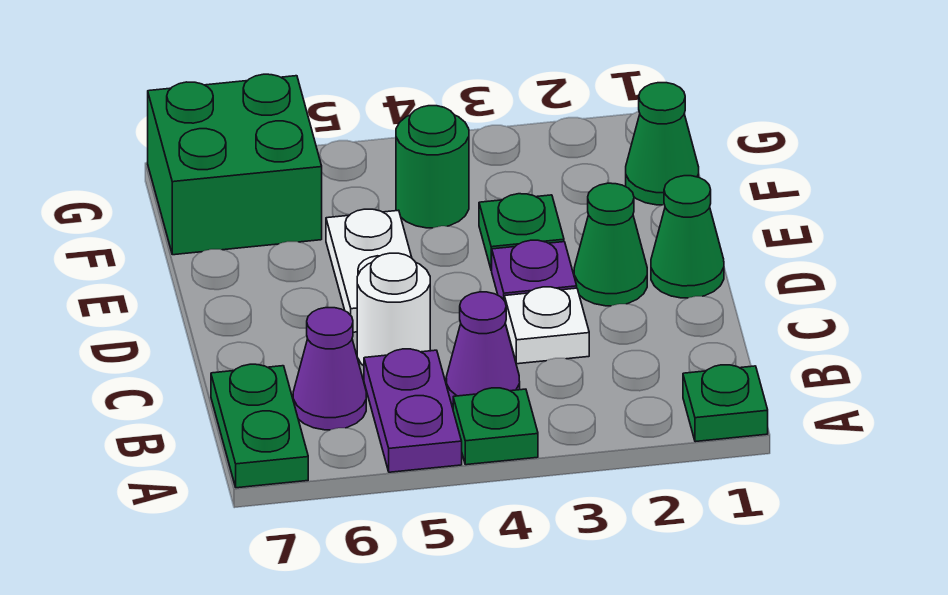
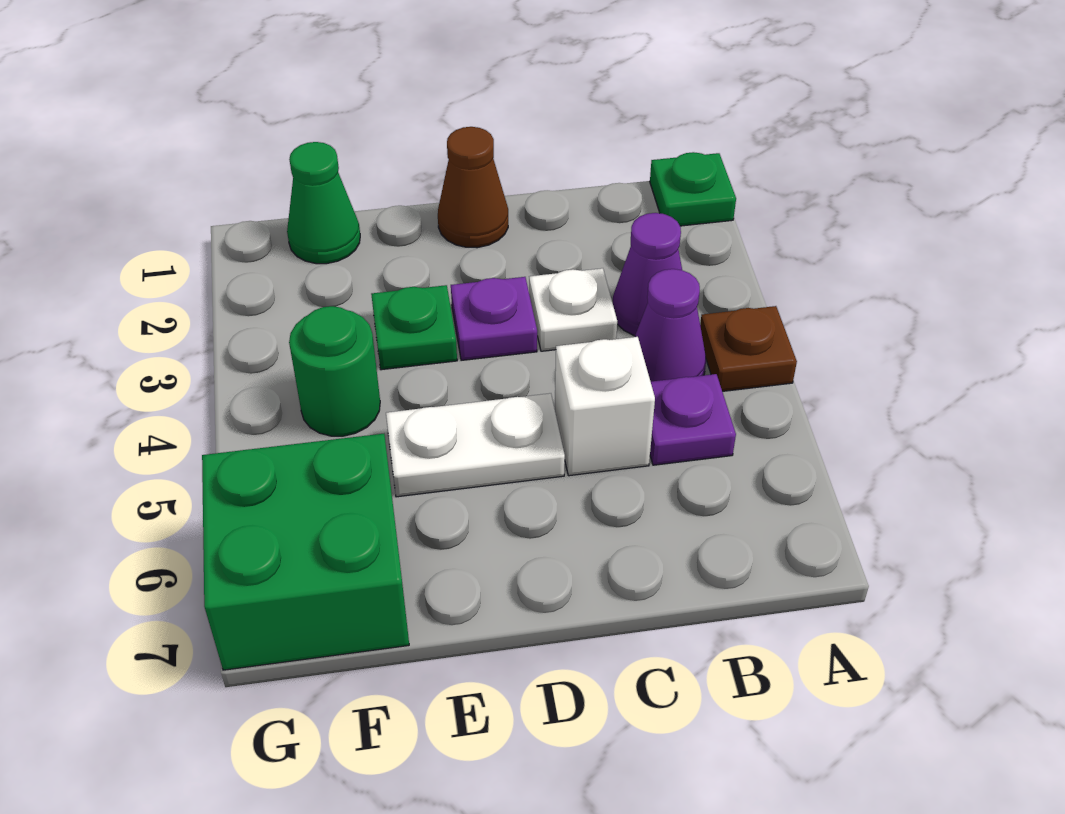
green plate A4 level 1 -> brown plate A4 level 1
purple plate A5:B5 level 1 -> purple plate B5 level 1
green plate A7:B7 level 1 -> none
purple cone B6 level 1 -> purple cone B3 level 1
white round brick C5 level 1 -> white brick C5 level 1
green cone D1 level 1 -> brown cone D1 level 1
green cone D2 level 1 -> none

